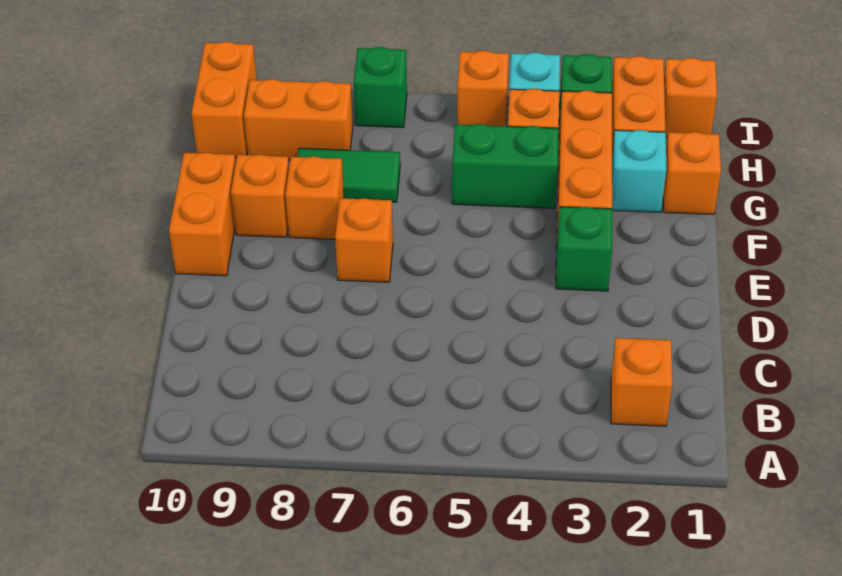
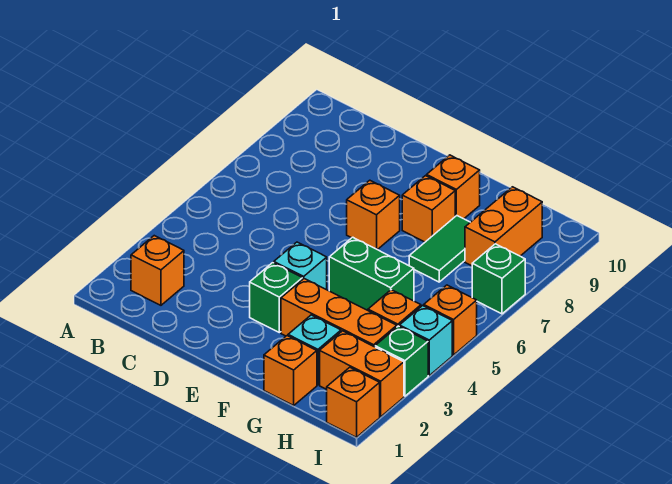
none -> cyan brick E4 level 1
orange brick E10:F10 level 1 -> none
green brick G4:G5 level 1 -> green brick F5:G5 level 1
orange brick H10:I10 level 1 -> none

